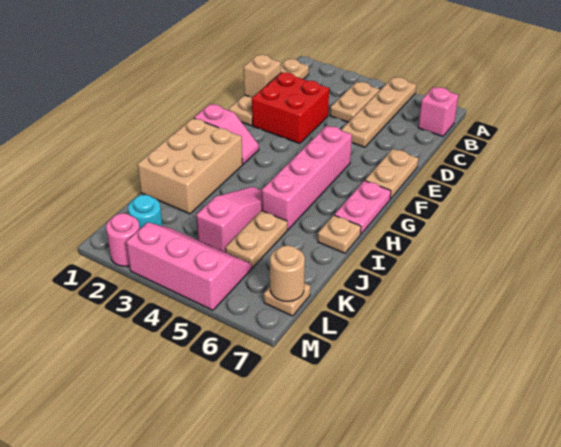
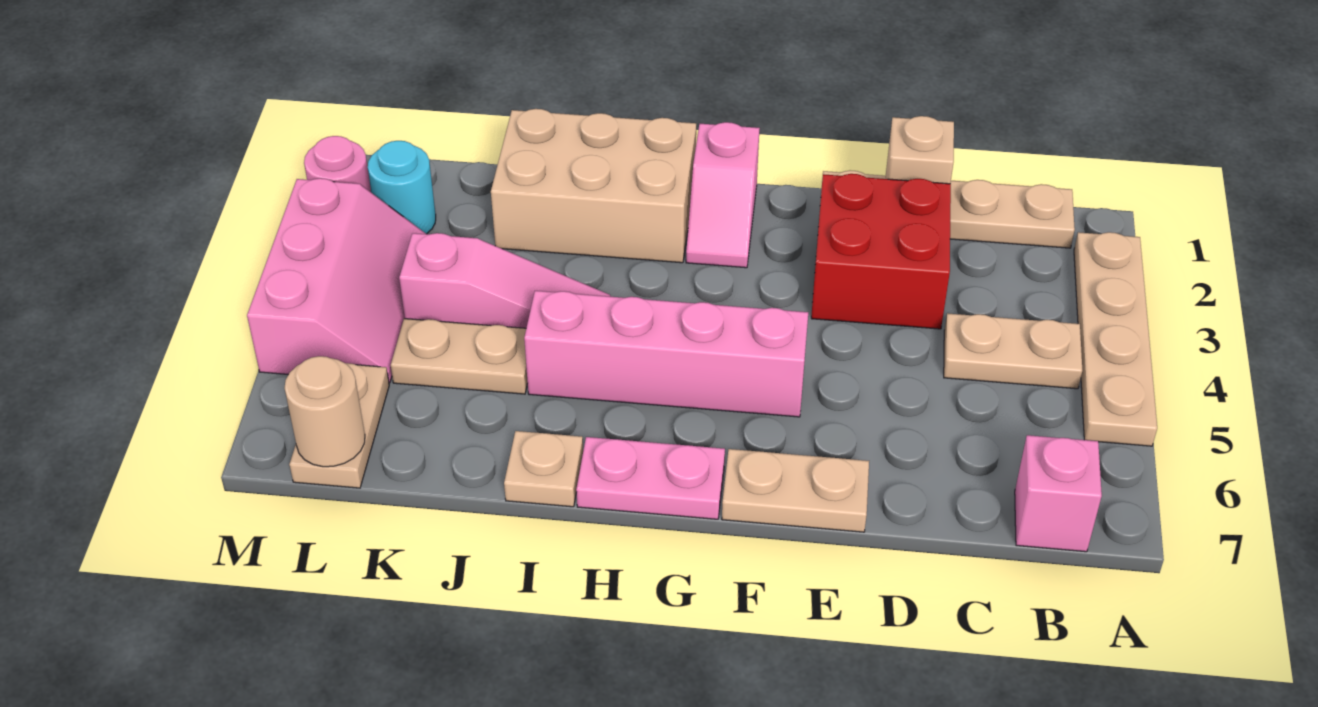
tan plate A5:D5 level 1 -> tan plate A2:A5 level 1
tan plate L7 level 1 -> tan plate L6:L7 level 1

